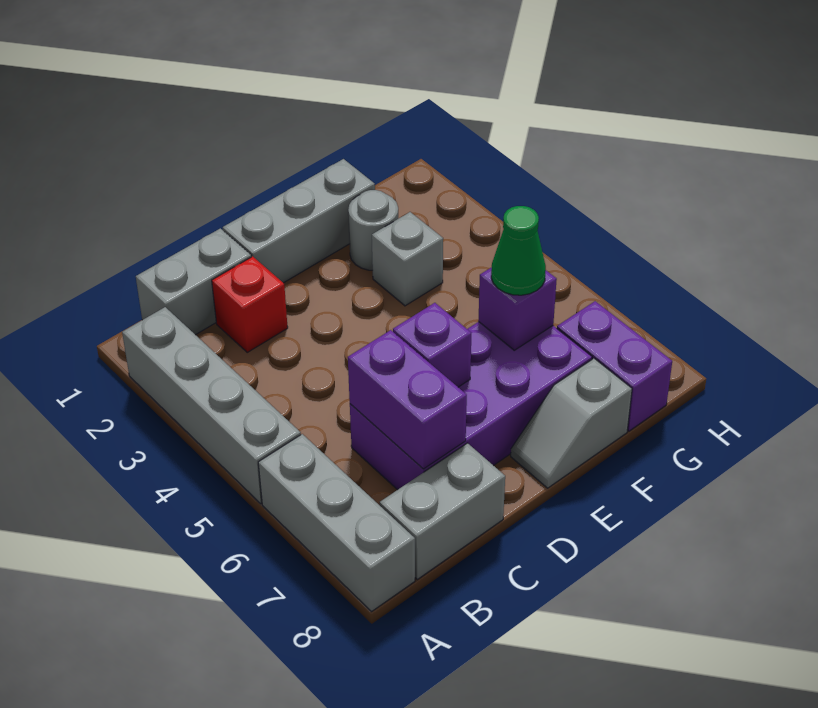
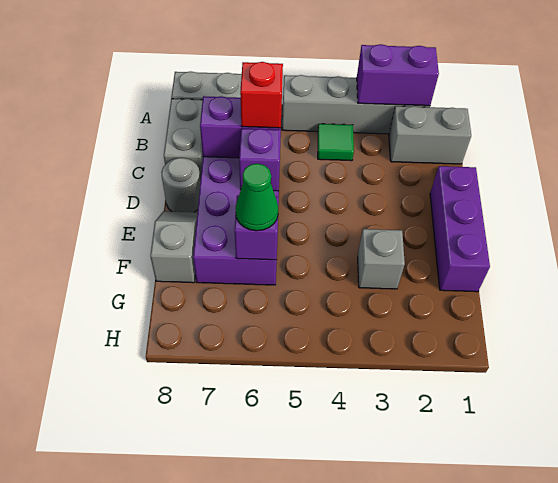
grey brick B1:C1 level 1 -> grey brick B1:B2 level 1
none -> green tile B4 level 1
red brick C2 level 1 -> red brick C6 level 3
grey brick D1:F1 level 1 -> purple brick D1:F1 level 1
grey round brick F2 level 1 -> grey round brick D8 level 1
purple brick G7:G8 level 1 -> purple brick A2:A3 level 2

